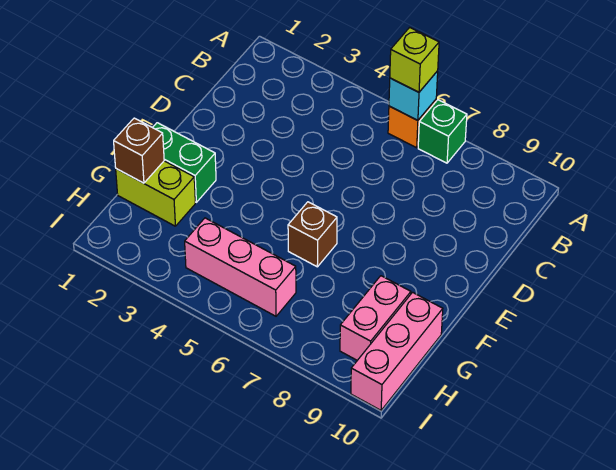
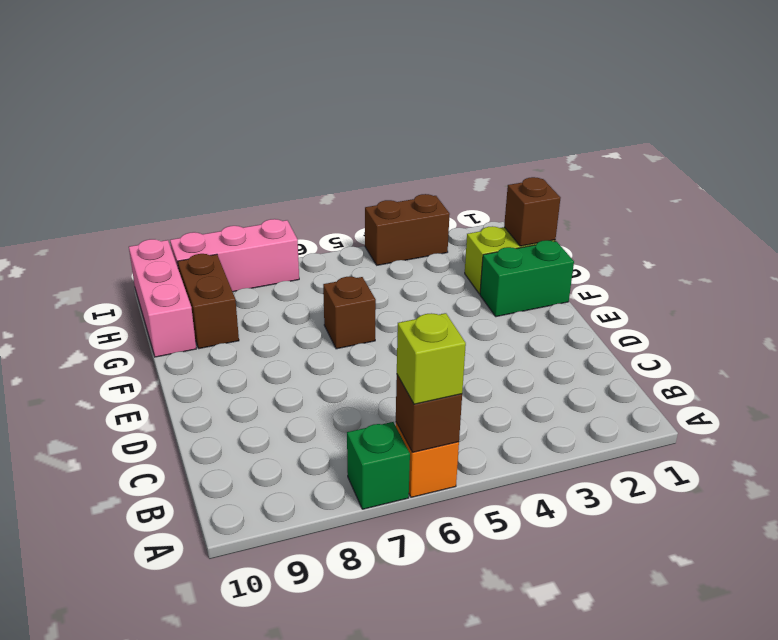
cyan brick A6 level 2 -> brown brick A6 level 2
pink brick G9:H9 level 1 -> brown brick G9:H9 level 1
pink brick H4:H6 level 1 -> pink brick I7:I9 level 1
none -> brown brick I3:I4 level 1

